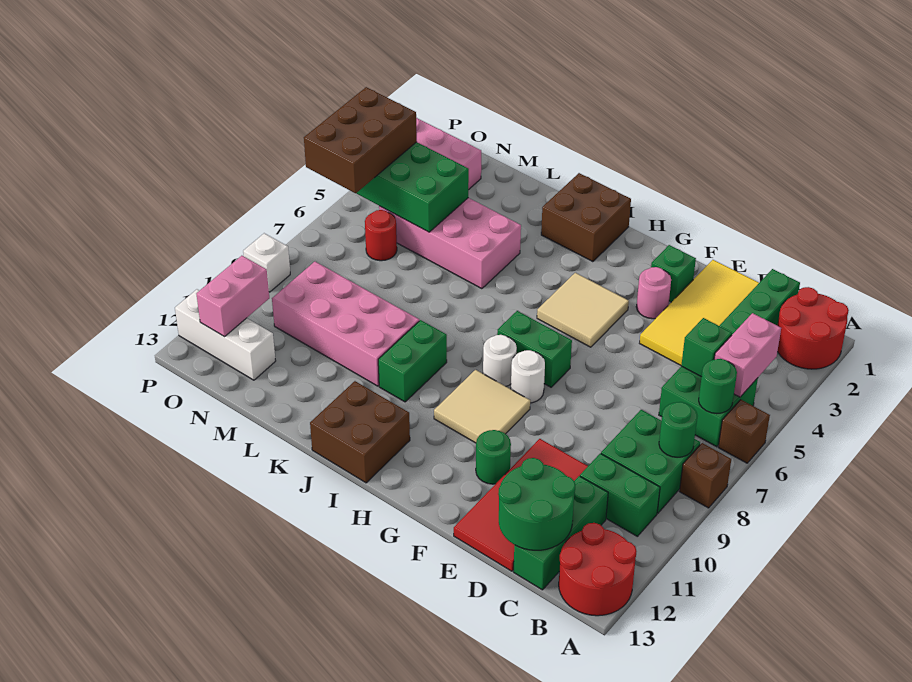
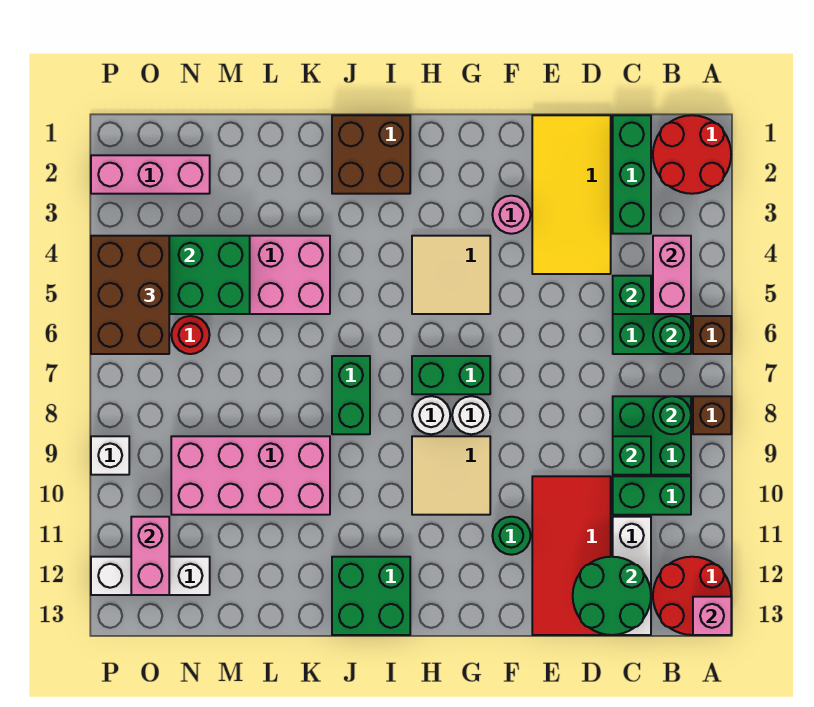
none -> pink brick A13 level 2
green brick C11:C13 level 1 -> white brick C11:C13 level 1
green brick F2 level 1 -> green brick C9 level 2
brown brick I12:J13 level 1 -> green brick I12:J13 level 1
green brick J9:J10 level 1 -> green brick J7:J8 level 1

